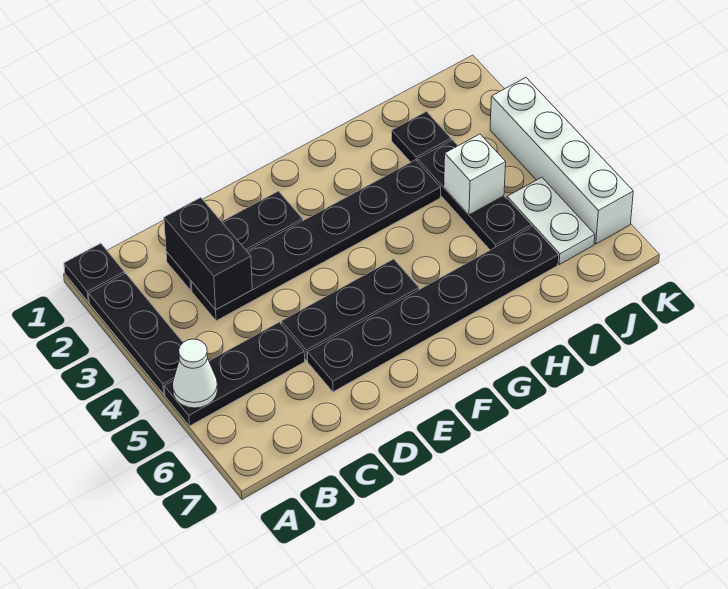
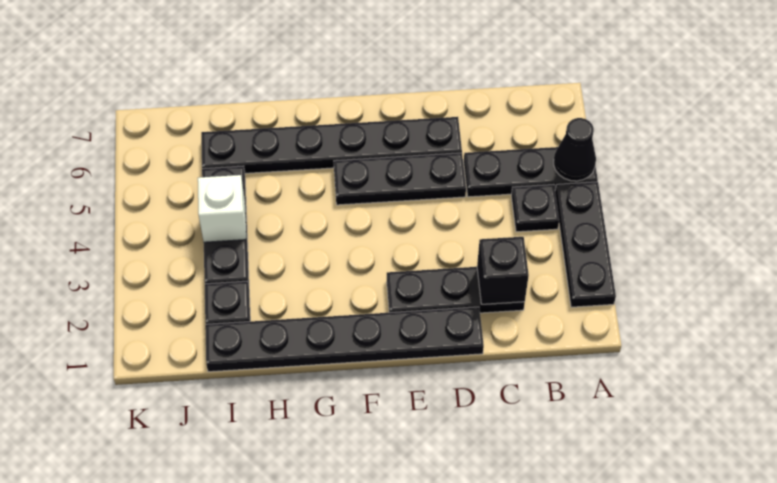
black plate A1 level 1 -> black plate B4 level 1
white cone A5 level 2 -> black cone A5 level 2
black brick C2:C3 level 2 -> black brick C2 level 2
black plate C3:H3 level 1 -> black plate D1:I1 level 1
white plate J5:J6 level 1 -> none
white brick K3:K6 level 1 -> none

